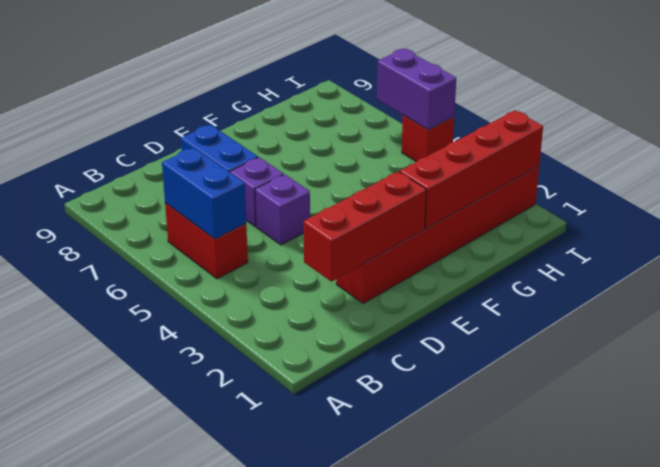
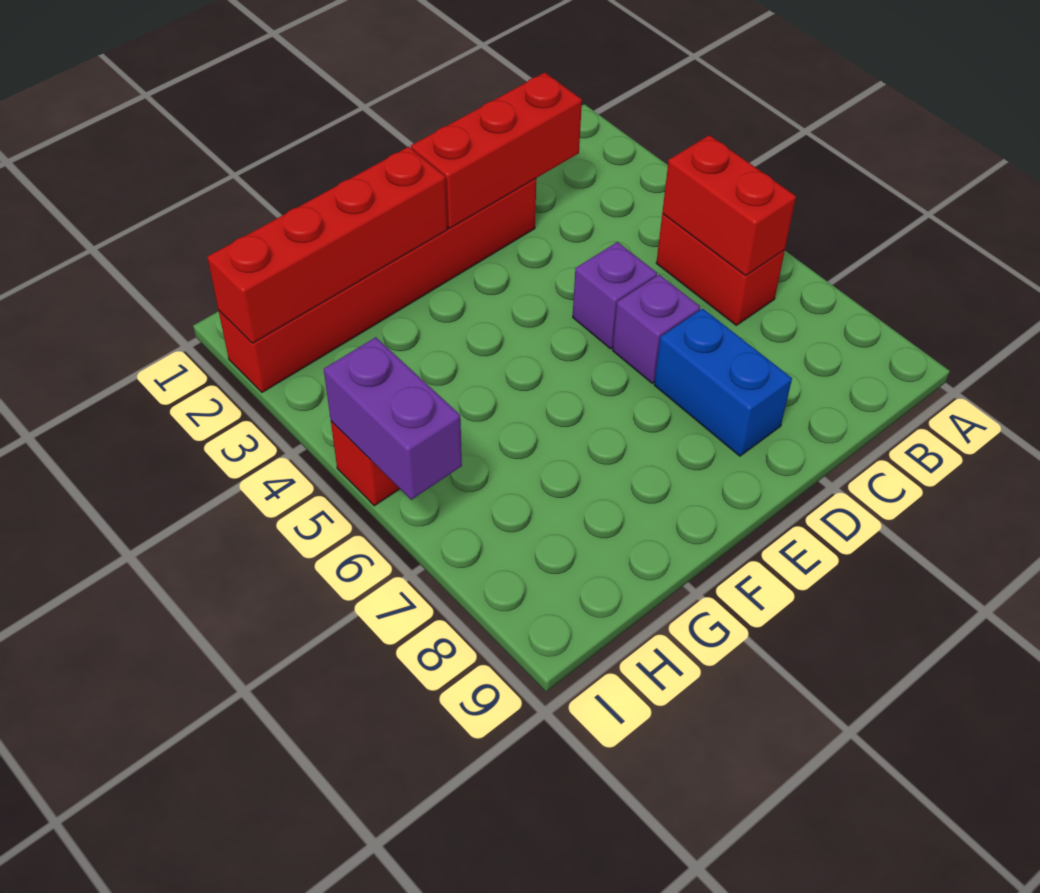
blue brick B5:B6 level 2 -> red brick B5:B6 level 2

